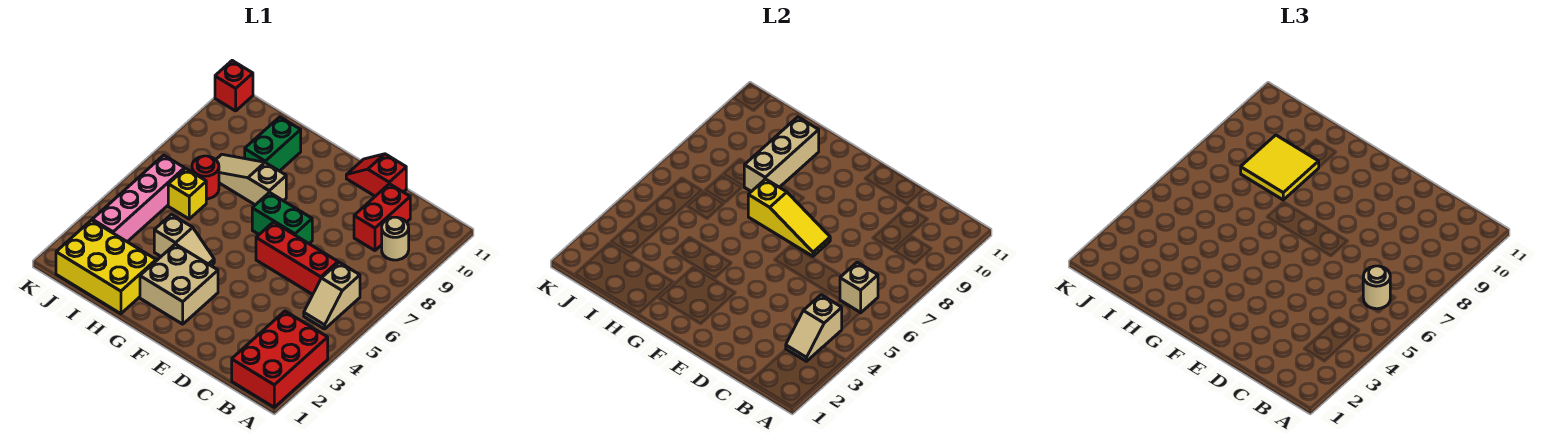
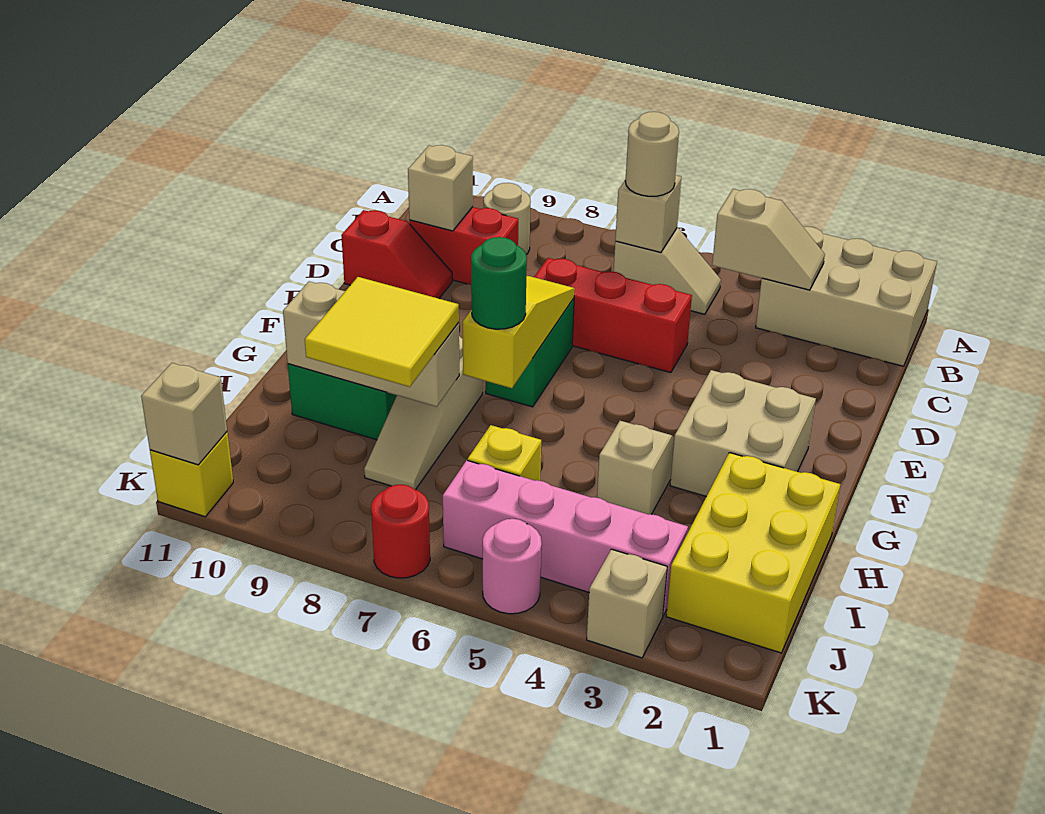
red brick A1:B3 level 1 -> tan brick A1:B3 level 1
red brick C6:E6 level 1 -> red brick D5:D7 level 1
none -> tan brick C10 level 2
red slope D11:E11 level 1 top D -> red slope D10:D11 level 1 top 11
none -> green round brick G7 level 3
red round brick I7 level 1 -> red round brick K7 level 1
none -> tan brick K3 level 1
none -> pink round brick K5 level 1
red brick K11 level 1 -> yellow brick K11 level 1
none -> tan brick K11 level 2

